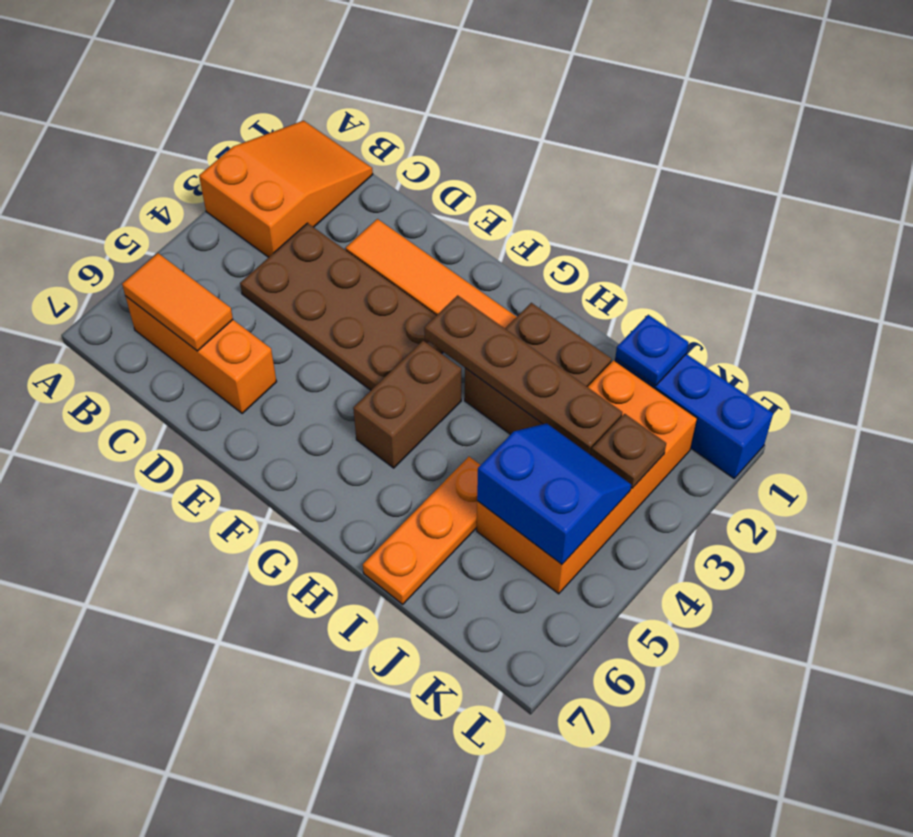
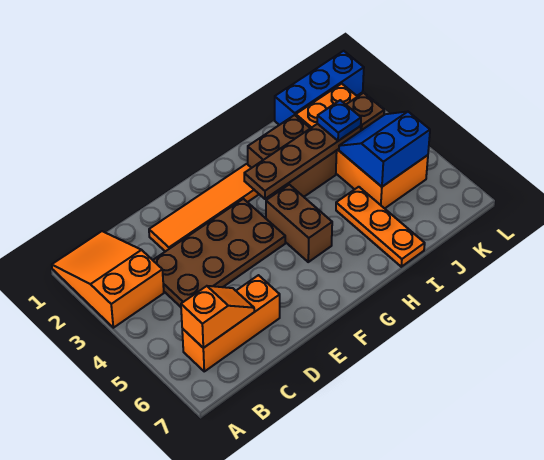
orange tile B6:C6 level 2 -> orange slope B6:C6 level 2 top B
blue plate J1 level 2 -> blue plate J3 level 3

